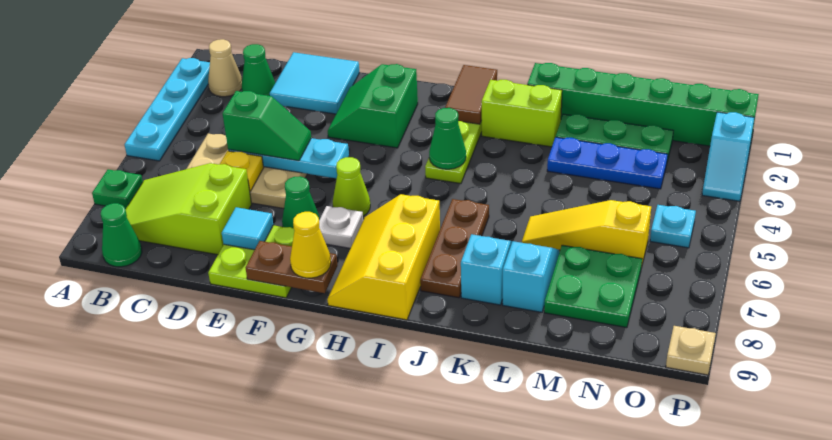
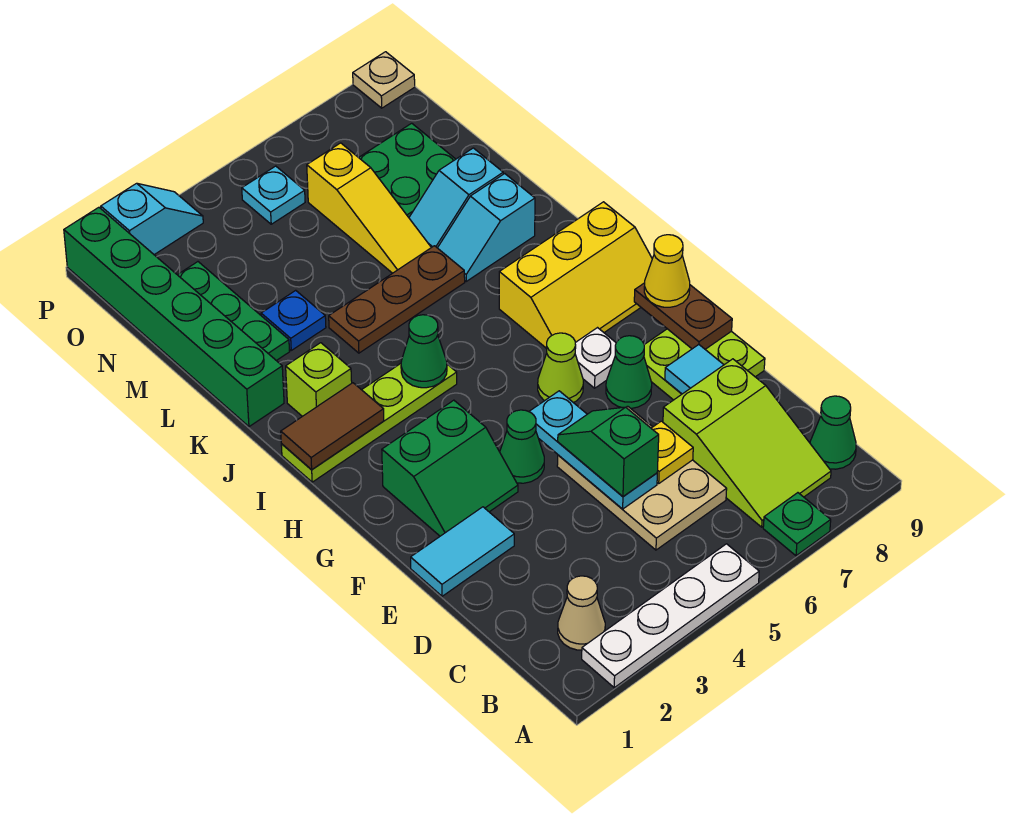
cyan plate A2:A5 level 1 -> white plate A2:A5 level 1
green cone C2 level 1 -> green cone F4 level 1
cyan tile D1:E2 level 1 -> cyan tile E1:E2 level 1
lime brick J2:K2 level 1 -> lime brick J2 level 1
brown plate J6:J8 level 1 -> brown plate K4:K6 level 1
blue plate L3:N3 level 1 -> blue plate L3 level 1

